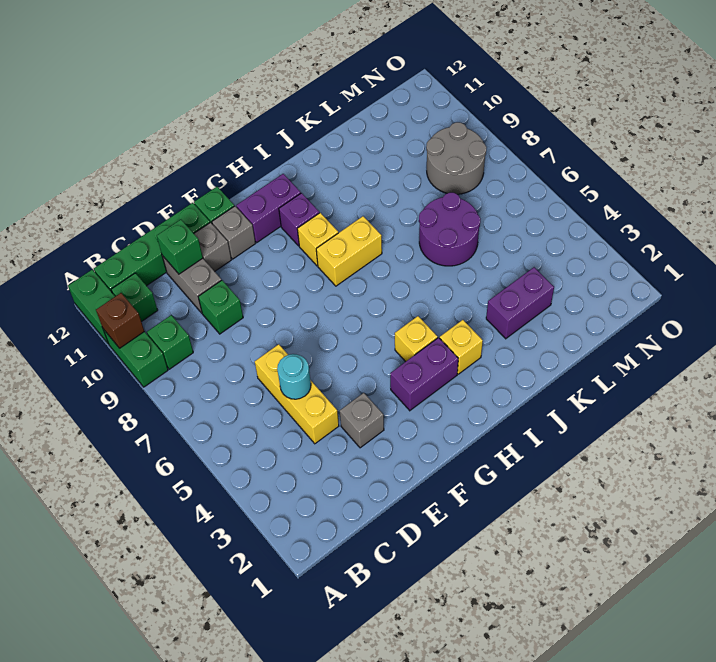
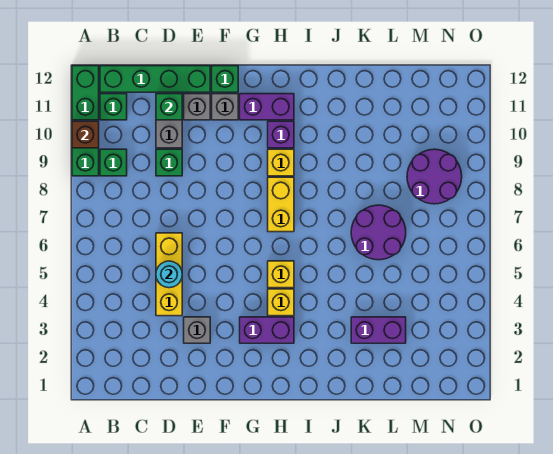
yellow brick H8:I8 level 1 -> yellow brick H7:H8 level 1
yellow brick I3 level 1 -> yellow brick H5 level 1
grey round brick M8:N9 level 1 -> purple round brick M8:N9 level 1

